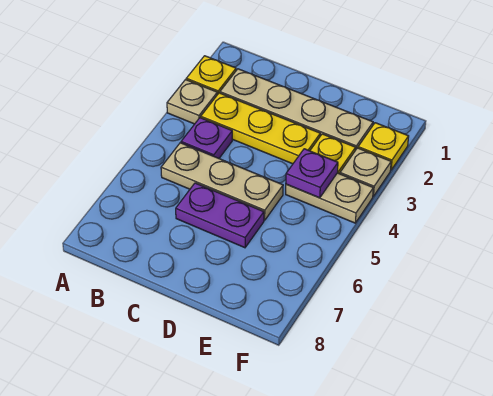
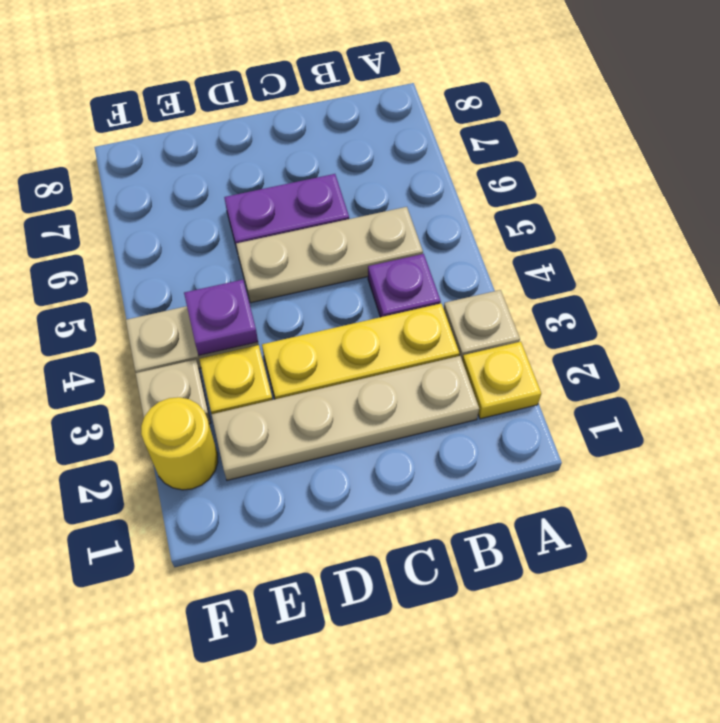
yellow plate F2 level 1 -> yellow round brick F2 level 1

